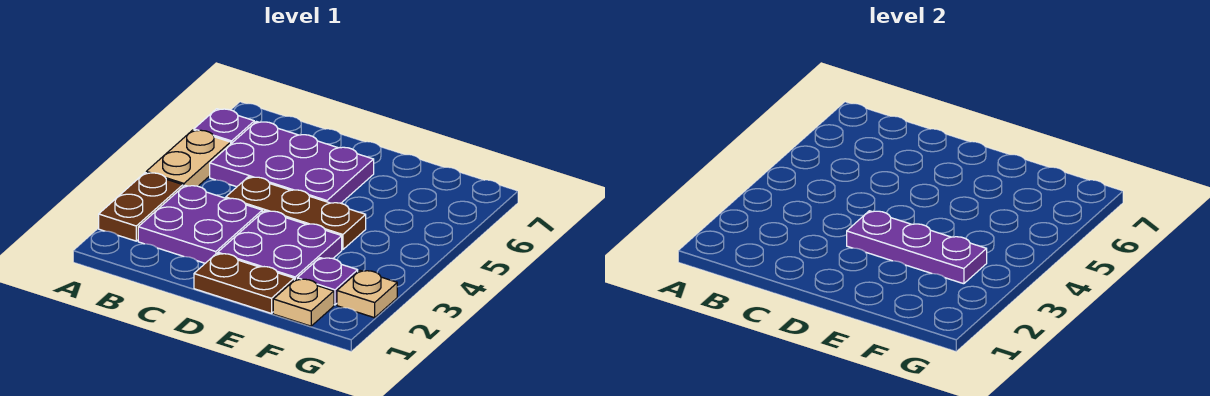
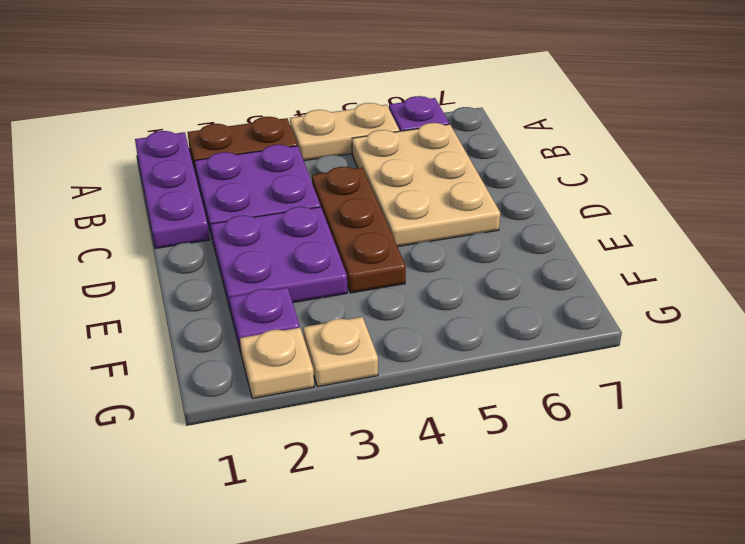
purple plate B5:D6 level 1 -> tan plate B5:D6 level 1
brown plate D1:E1 level 1 -> none
purple plate D3:F3 level 2 -> purple plate A1:C1 level 1
tan plate F1 level 1 -> tan plate G3 level 1

